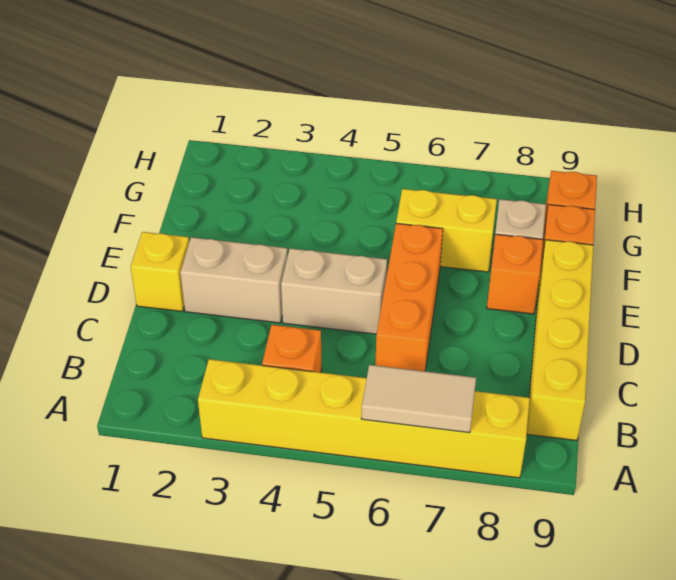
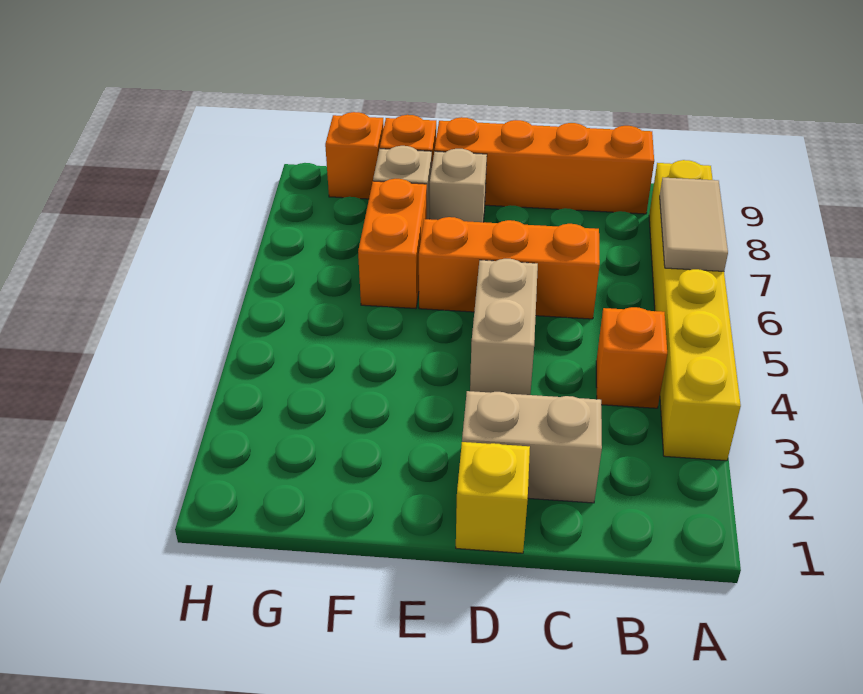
yellow brick B9:E9 level 1 -> orange brick B9:E9 level 1
tan brick D2:D3 level 1 -> tan brick C2:D2 level 1
orange brick E8 level 1 -> tan brick E8 level 1
yellow brick F6:F7 level 1 -> orange brick F6:F7 level 1

